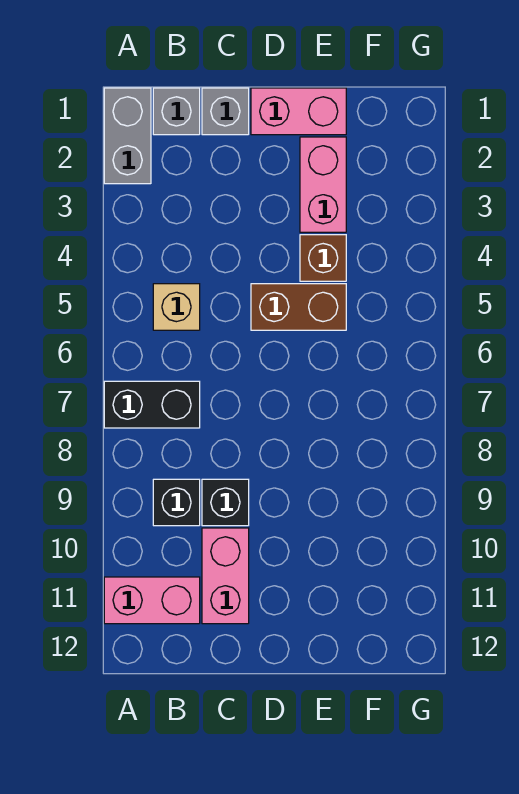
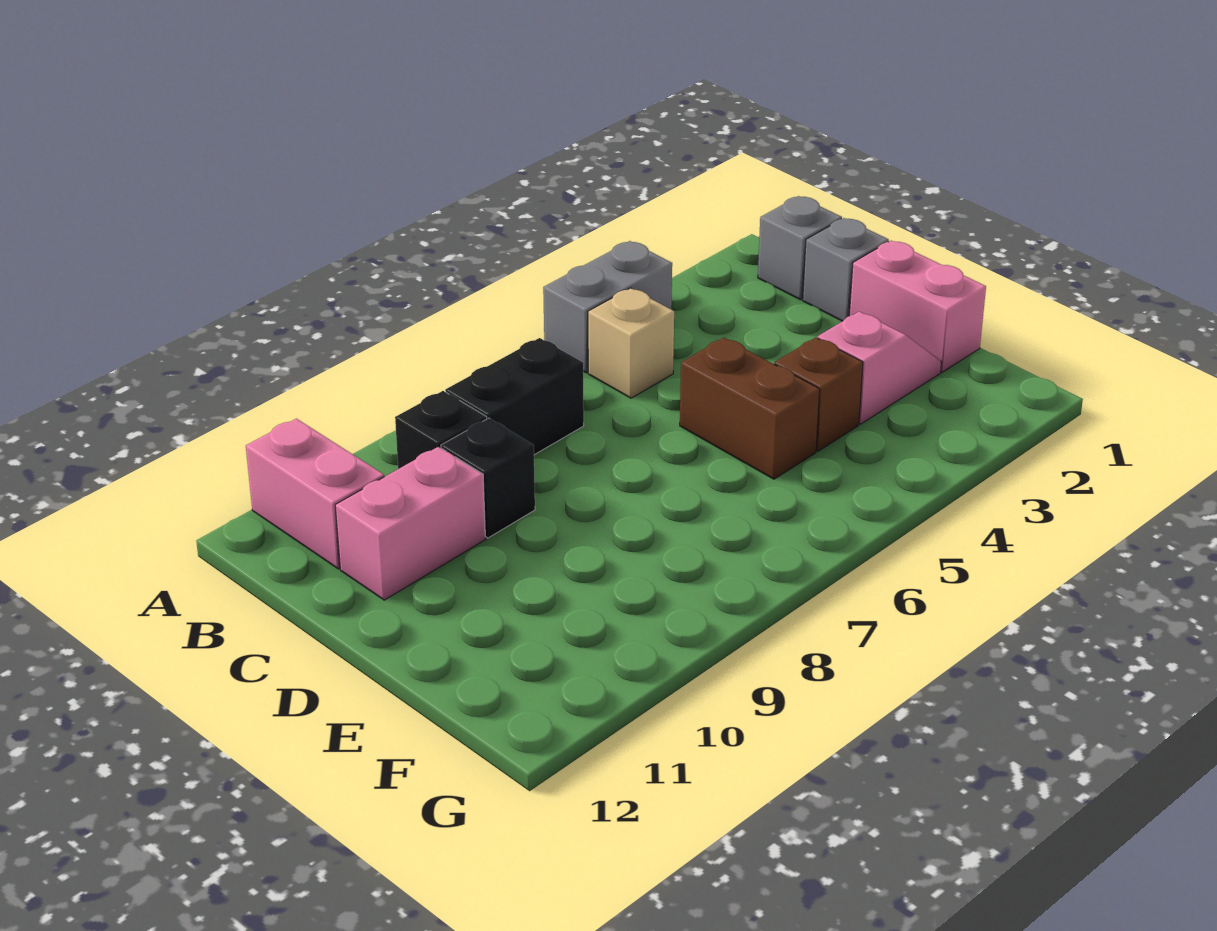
grey brick A1:A2 level 1 -> grey brick A4:A5 level 1
black brick A7:B7 level 1 -> black brick B7:B8 level 1
pink brick E2:E3 level 1 -> pink slope E2:E3 level 1 top 3

